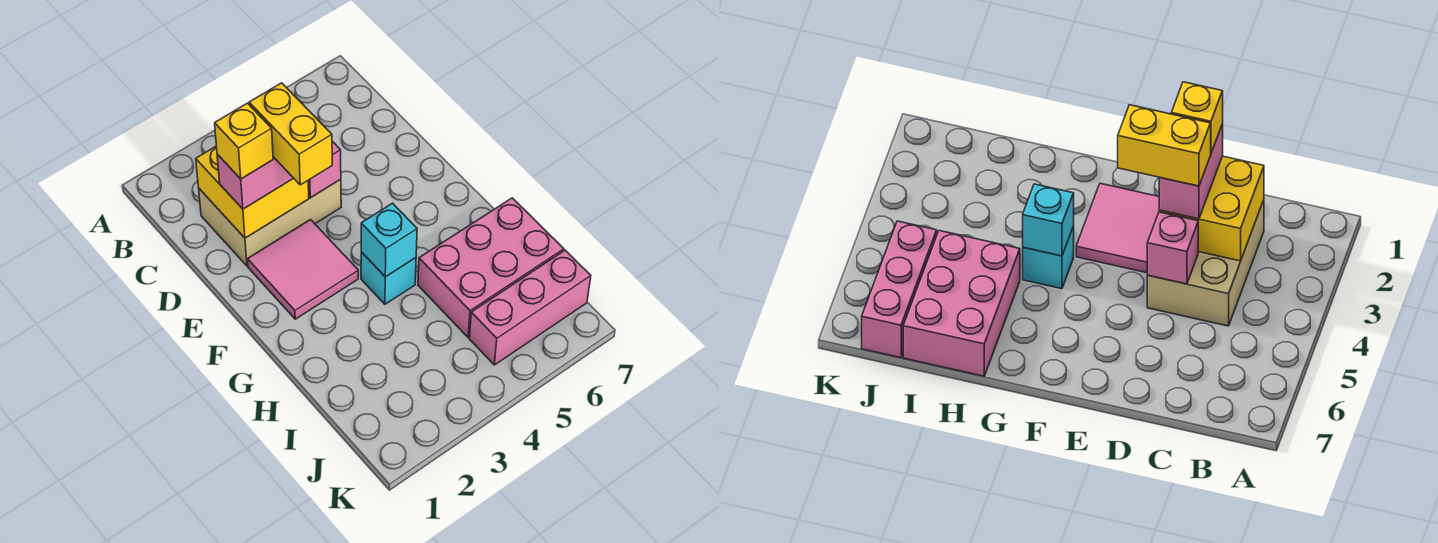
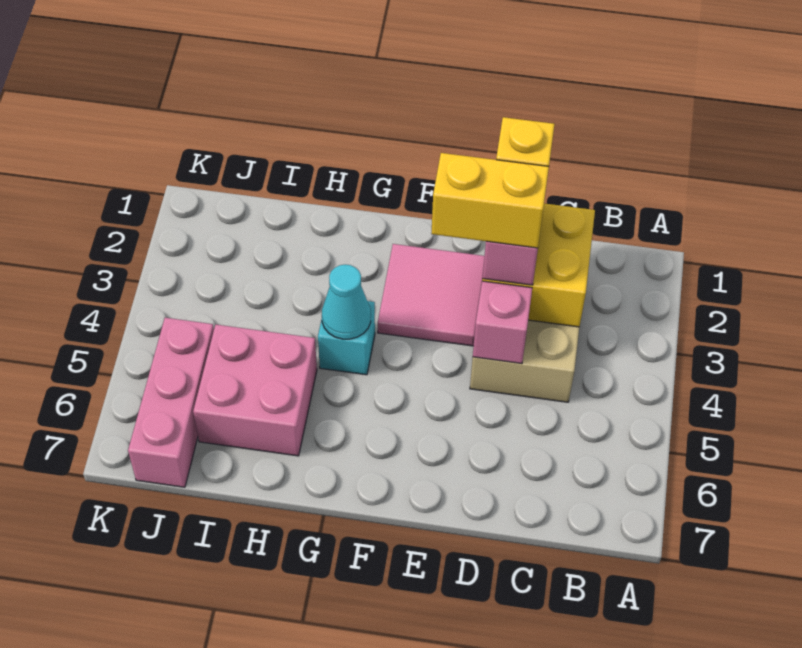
cyan brick G4 level 2 -> cyan cone G4 level 2
pink brick H5:I7 level 1 -> pink brick H5:I6 level 1

